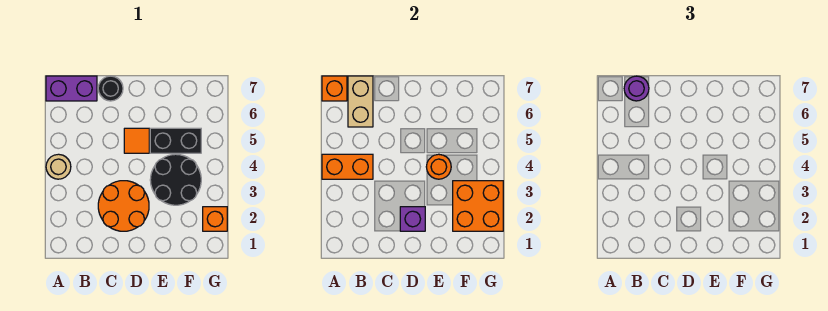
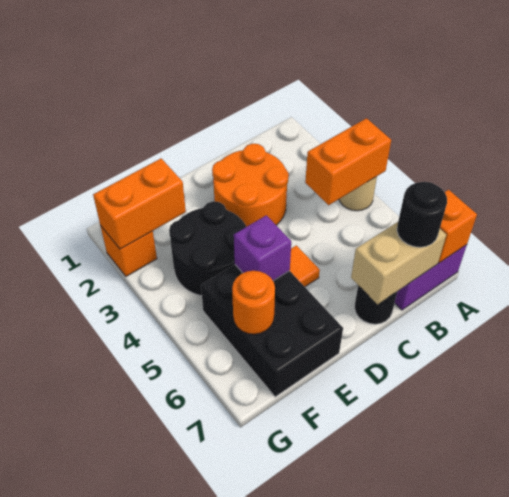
tan brick B6:B7 level 2 -> tan brick B7:C7 level 2
purple round brick B7 level 3 -> black round brick B7 level 3
purple brick D2 level 2 -> purple brick E5 level 2
orange round brick E4 level 2 -> orange round brick F6 level 2
black brick E5:F5 level 1 -> black brick E5:F7 level 1
orange brick F2:G3 level 2 -> orange brick F2:G2 level 2

